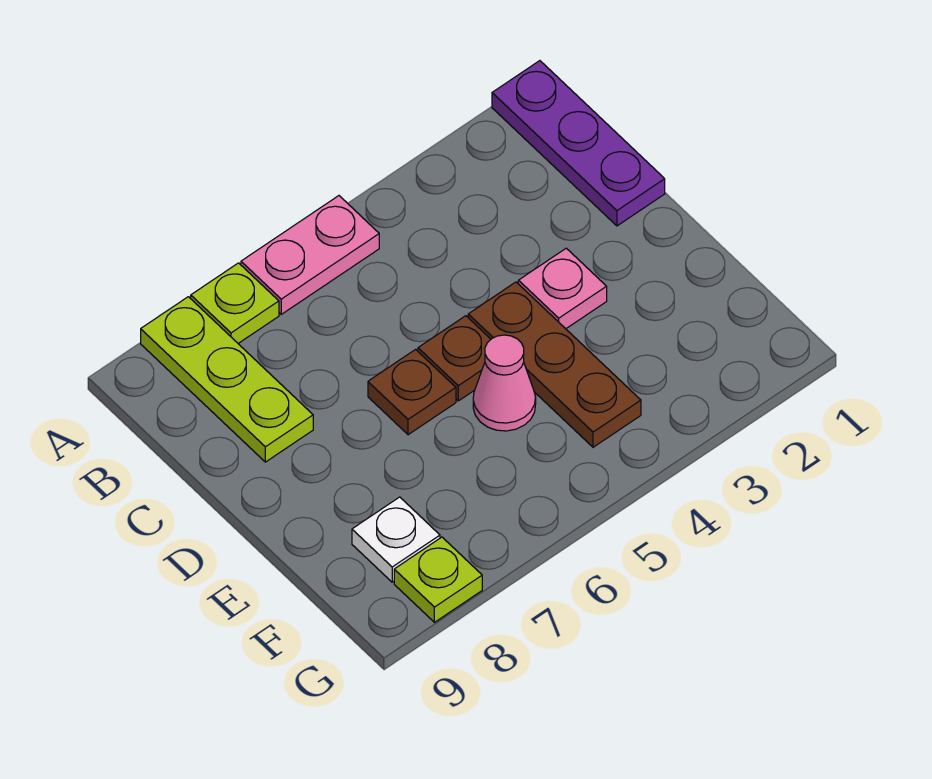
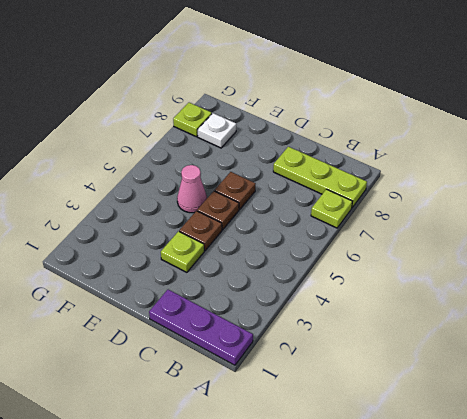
pink plate A5:A6 level 1 -> none
pink plate D3 level 1 -> lime plate D3 level 1
brown plate D4:F4 level 1 -> brown plate D4 level 1

